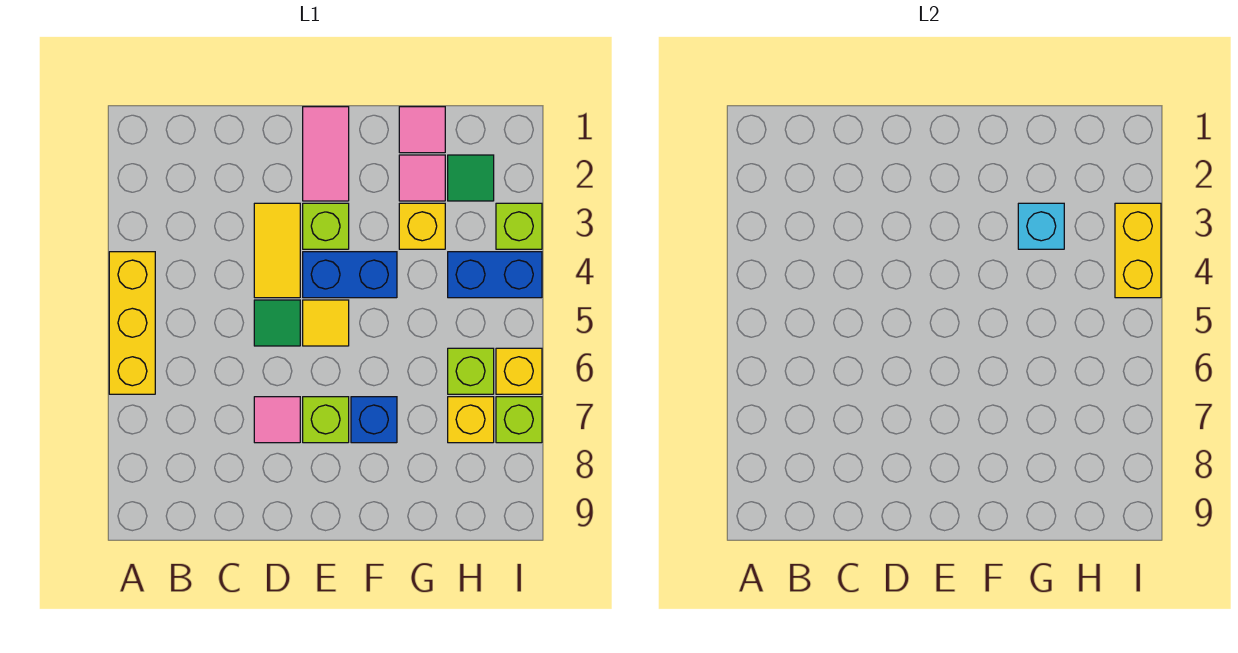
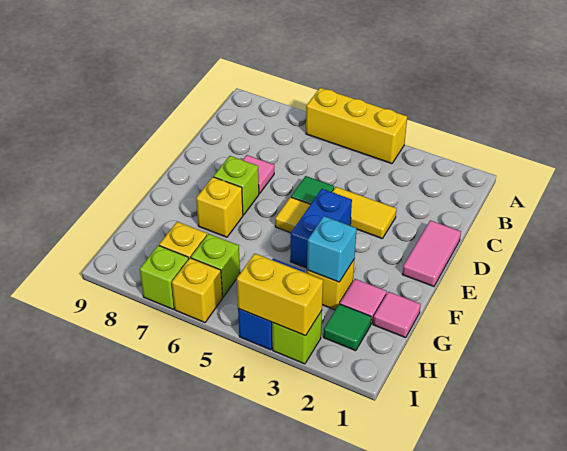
pink tile E1:E2 level 1 -> pink tile D1:E1 level 1
lime brick E3 level 1 -> none
blue brick F7 level 1 -> yellow brick F7 level 1

